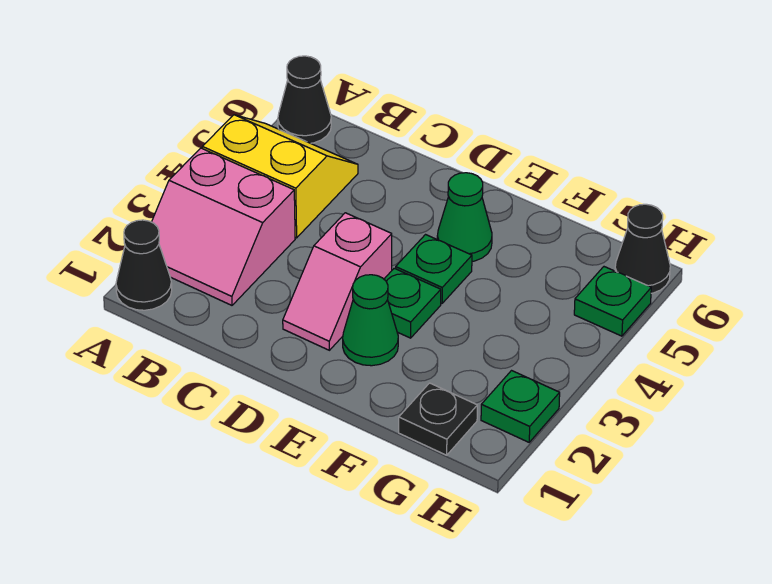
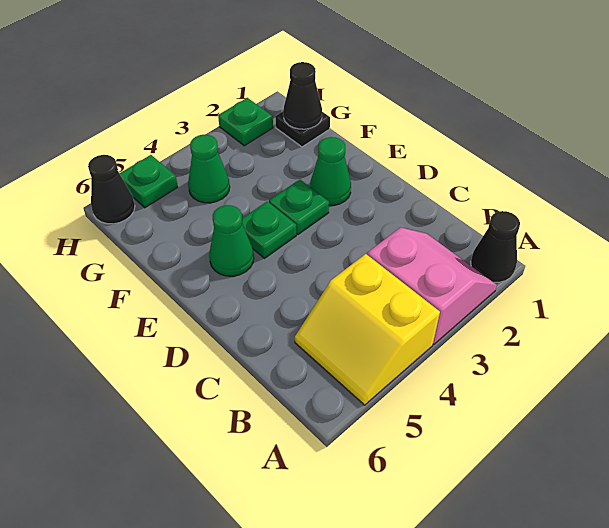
black cone A6 level 1 -> black cone G1 level 2
pink slope D2:D3 level 1 top 3 -> none
none -> green cone G4 level 1

